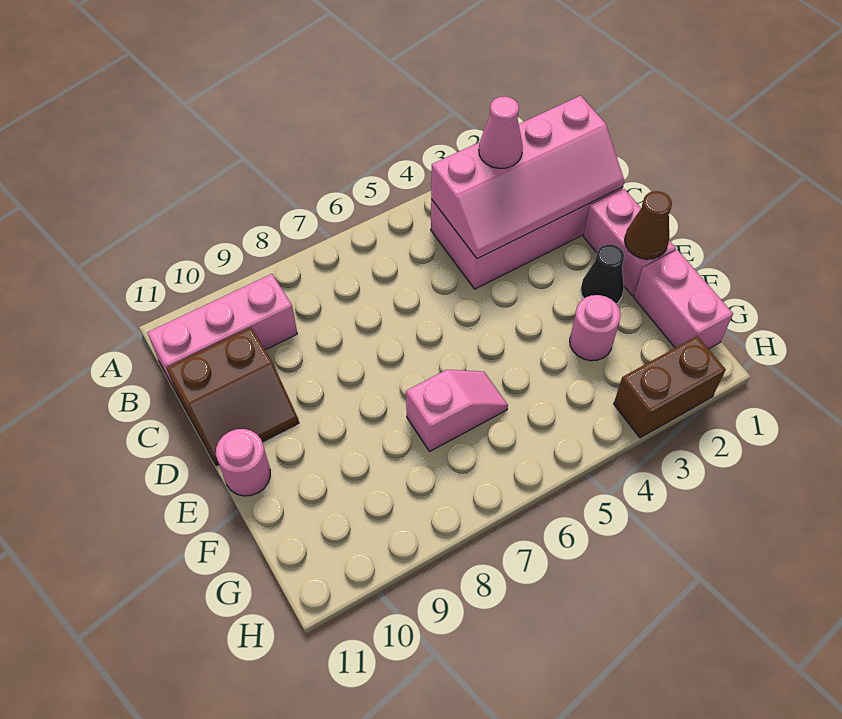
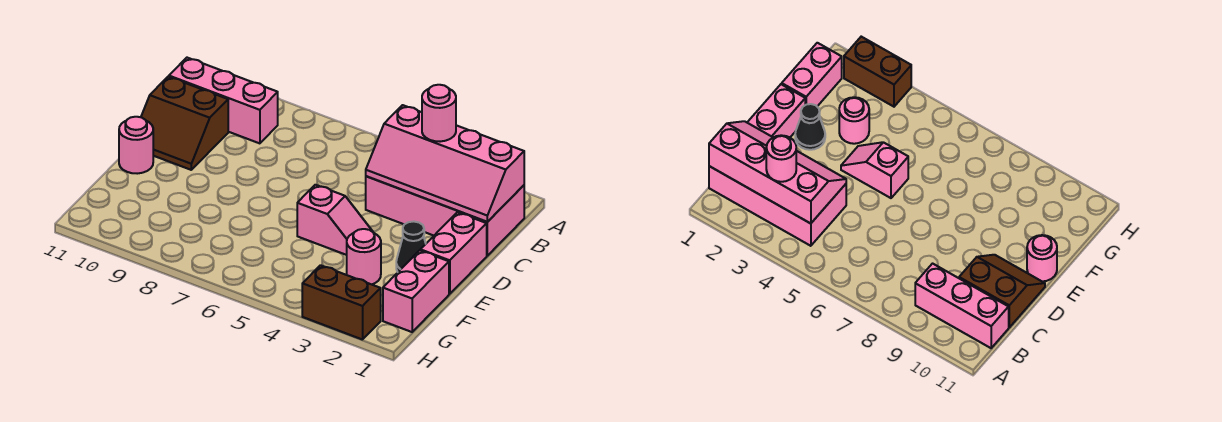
pink cone B3 level 3 -> pink round brick B3 level 3
brown cone E1 level 2 -> none
pink slope F6:F7 level 1 top 7 -> pink slope E4:E5 level 1 top 5

